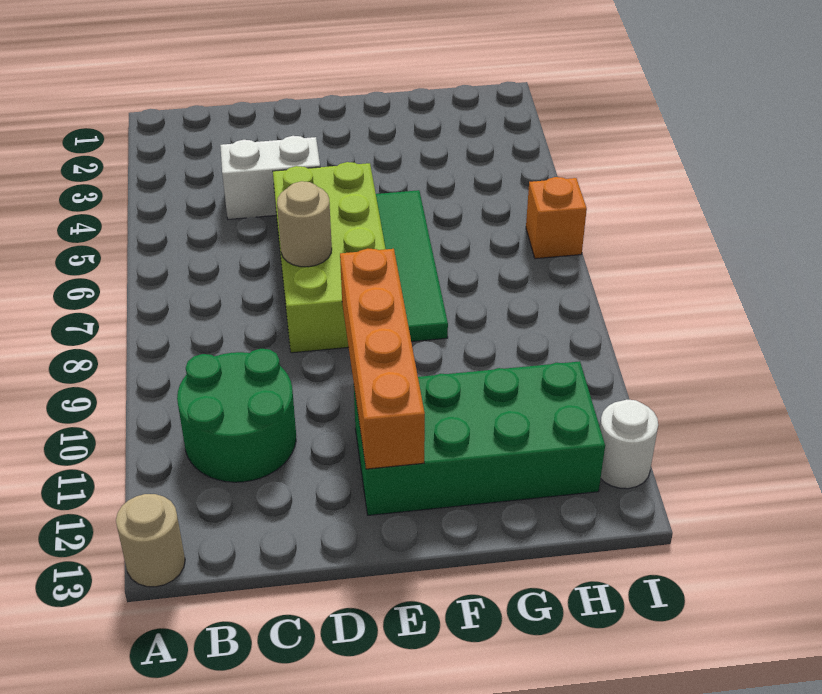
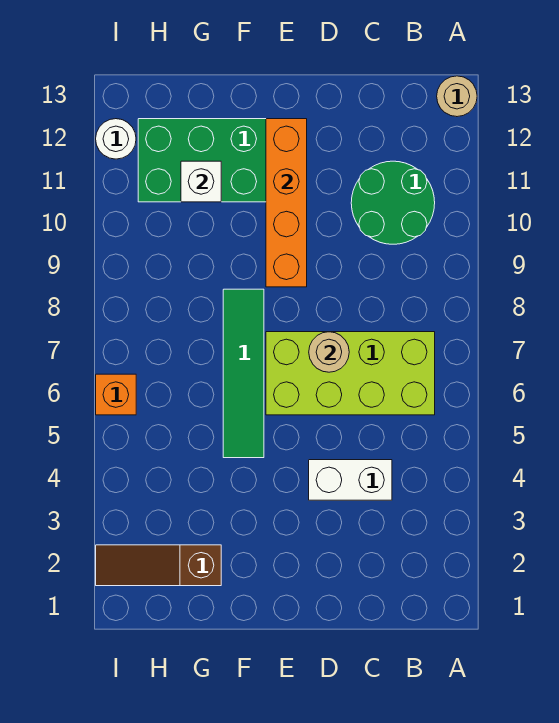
lime brick D5:E8 level 1 -> lime brick B6:E7 level 1
none -> brown slope G2:I2 level 1 top G
none -> white brick G11 level 2

